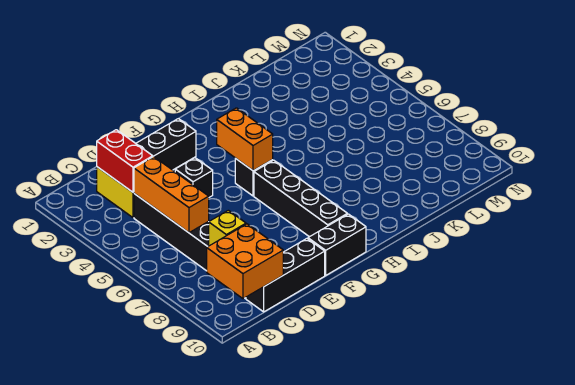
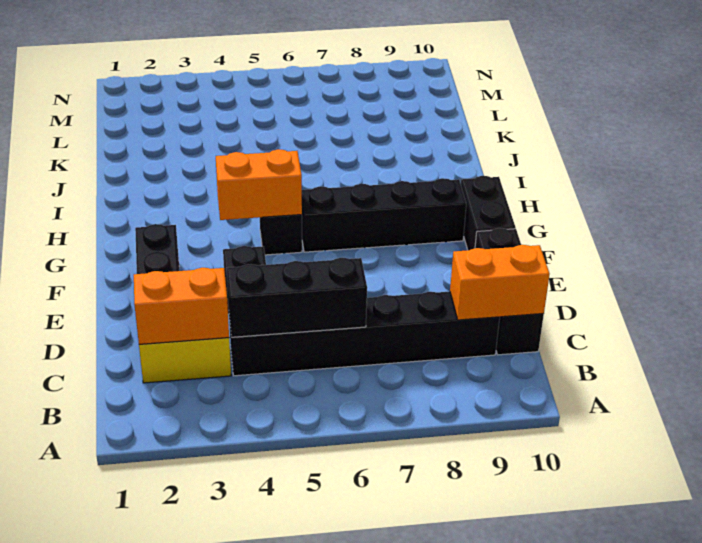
orange brick B9:C10 level 2 -> orange brick C9:C10 level 2
red brick C2:C3 level 2 -> orange brick C2:C3 level 2
orange brick C4:C6 level 2 -> black brick C4:C6 level 2
yellow brick C8 level 2 -> none

